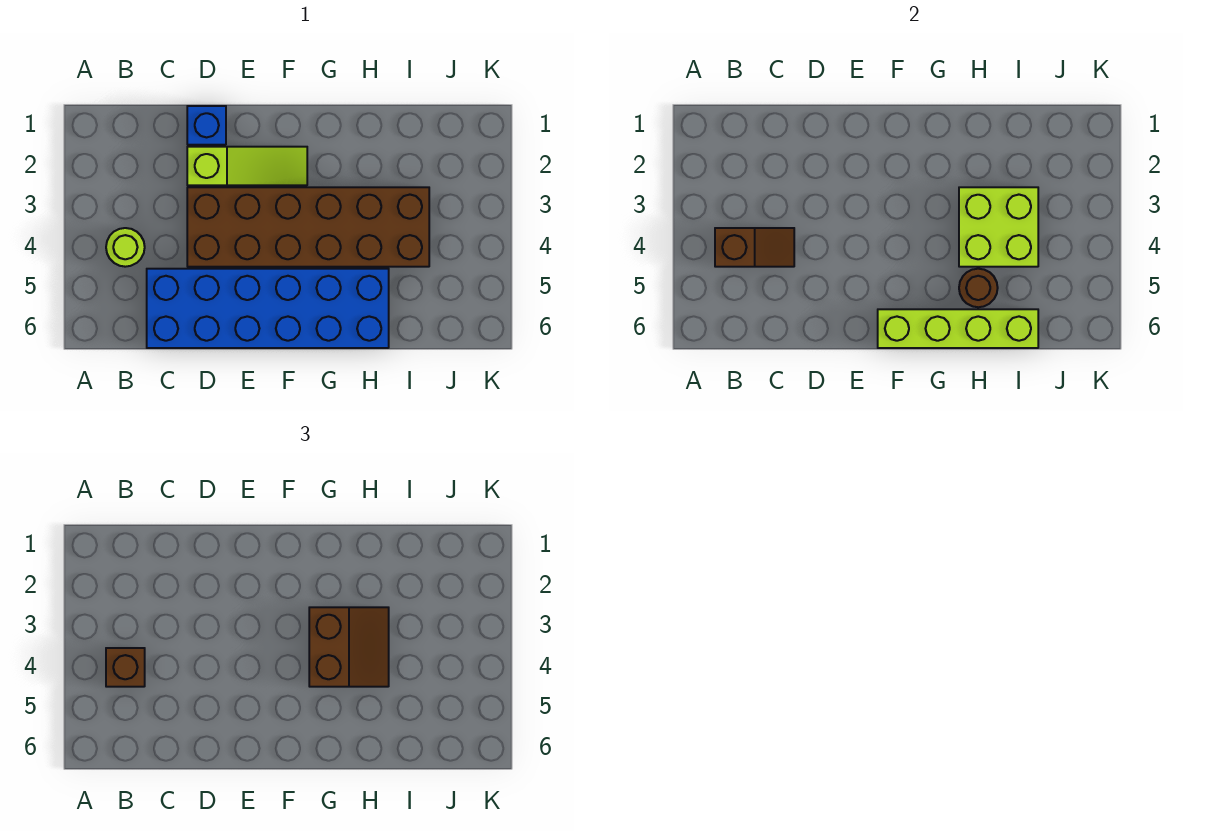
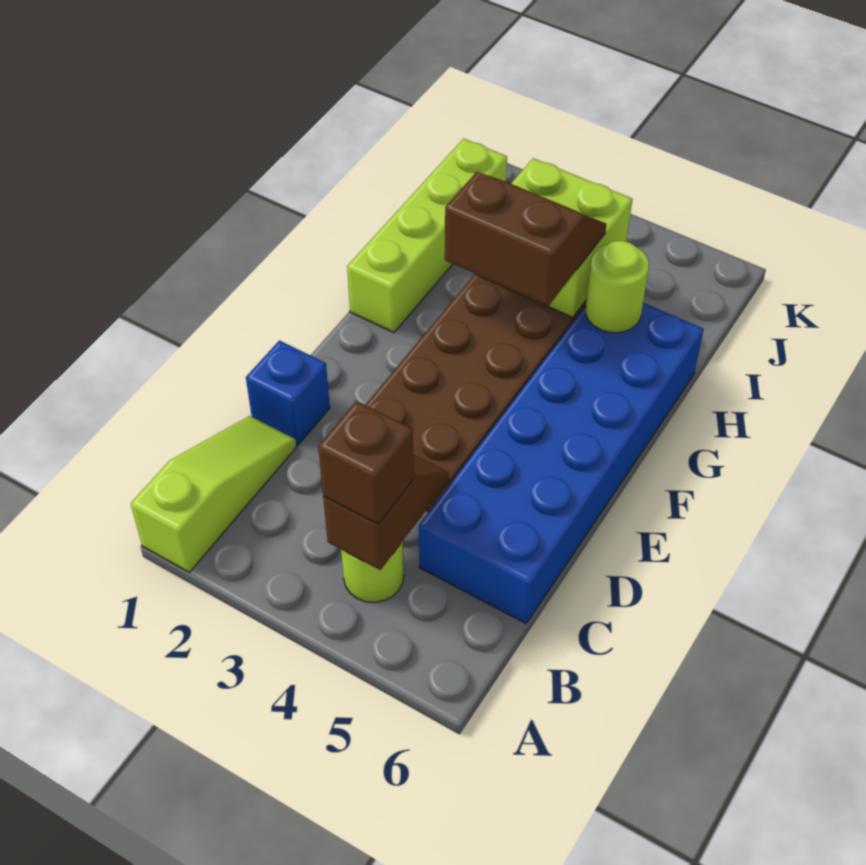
lime slope D2:F2 level 1 top D -> lime slope A1:C1 level 1 top A
lime brick F6:I6 level 2 -> lime brick G1:J1 level 1
brown round brick H5 level 2 -> lime round brick H5 level 2

